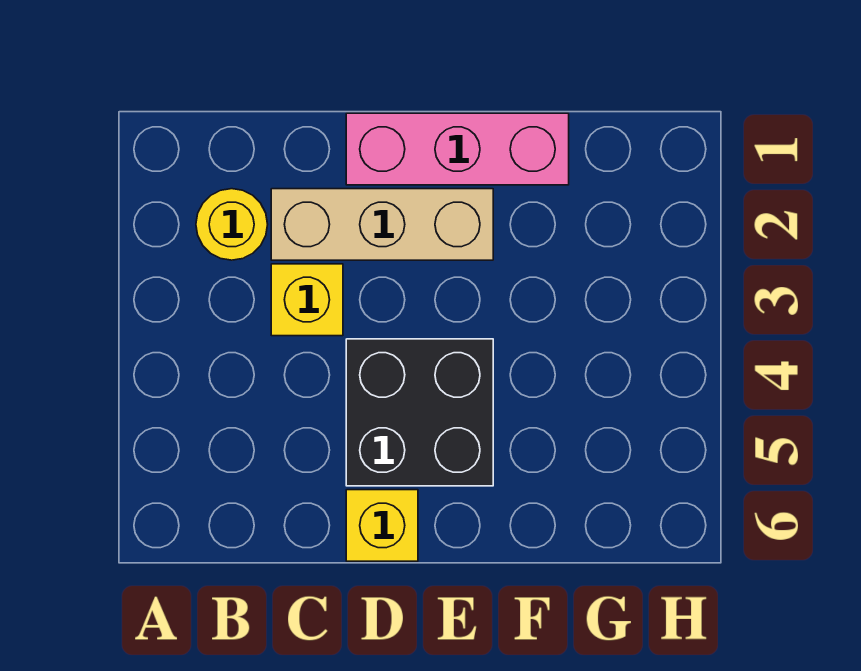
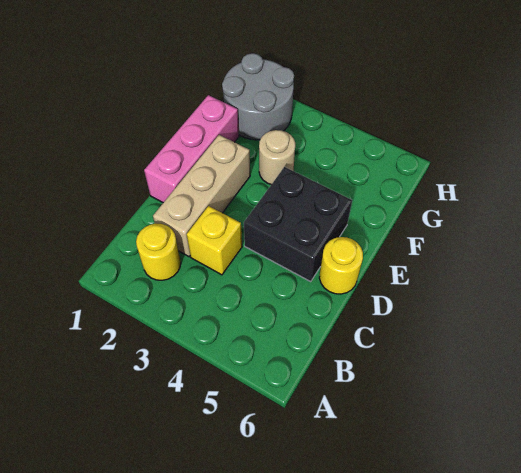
yellow brick D6 level 1 -> yellow round brick D6 level 1
none -> tan round brick F3 level 1
none -> grey round brick G1:H2 level 1

